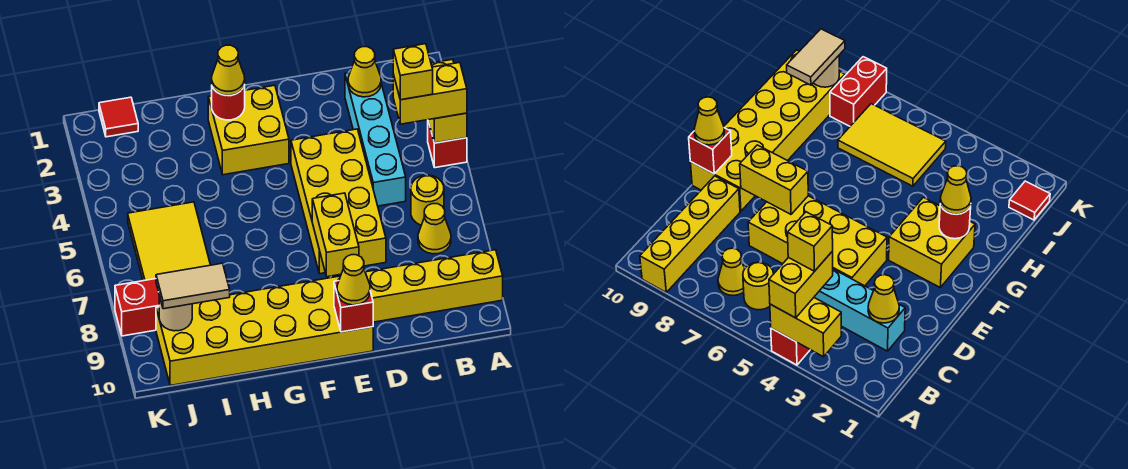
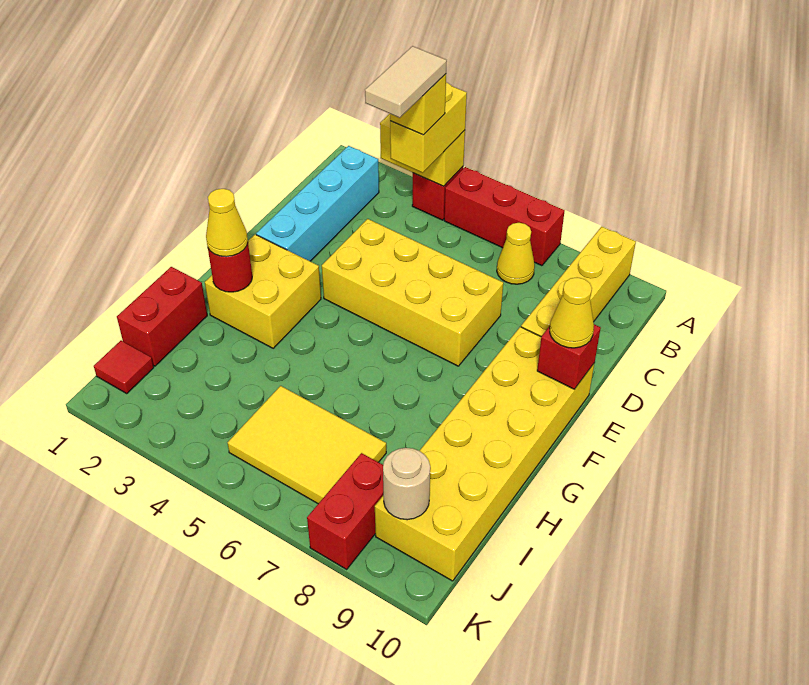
none -> red brick A5:A7 level 1
yellow round brick B6 level 1 -> none
cyan brick C2:C5 level 1 -> cyan brick B2:E2 level 1
yellow cone C2 level 2 -> none
yellow brick E7:E8 level 2 -> none
none -> red brick H1:I1 level 1
tan tile I9:J9 level 3 -> tan tile B4:C4 level 5

